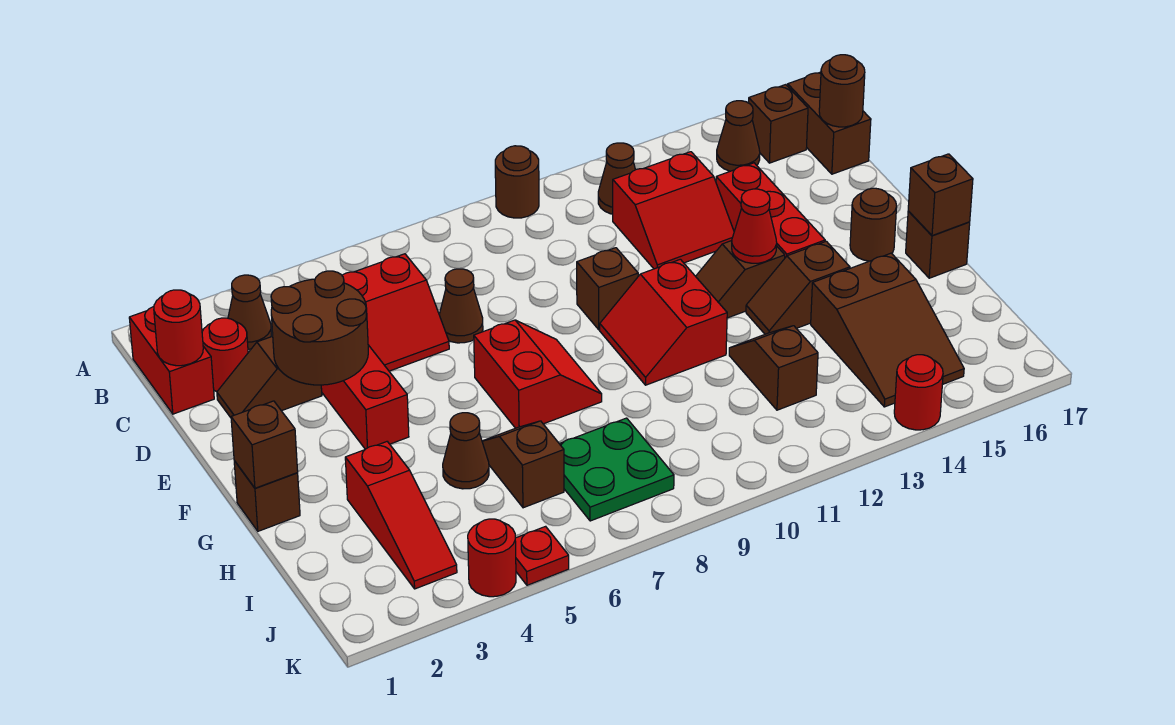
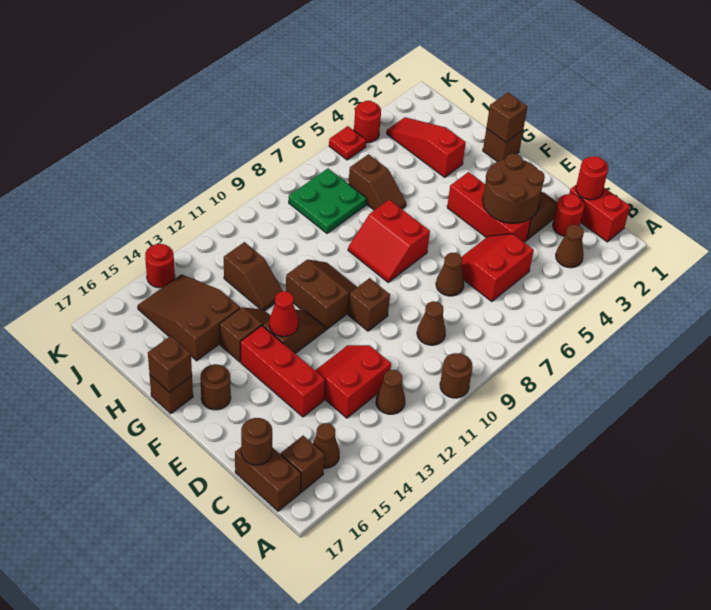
red slope F10:G11 level 1 top 11 -> brown slope F10:G11 level 1 top 11
brown cone H5 level 1 -> brown cone C9 level 1

